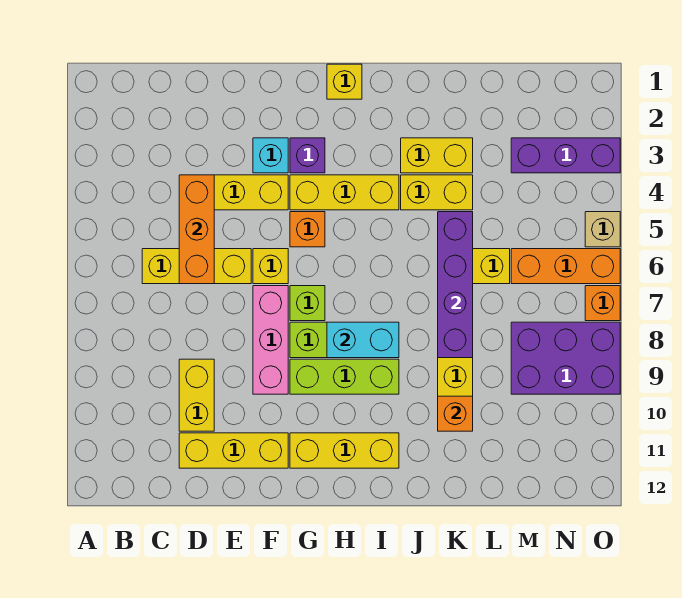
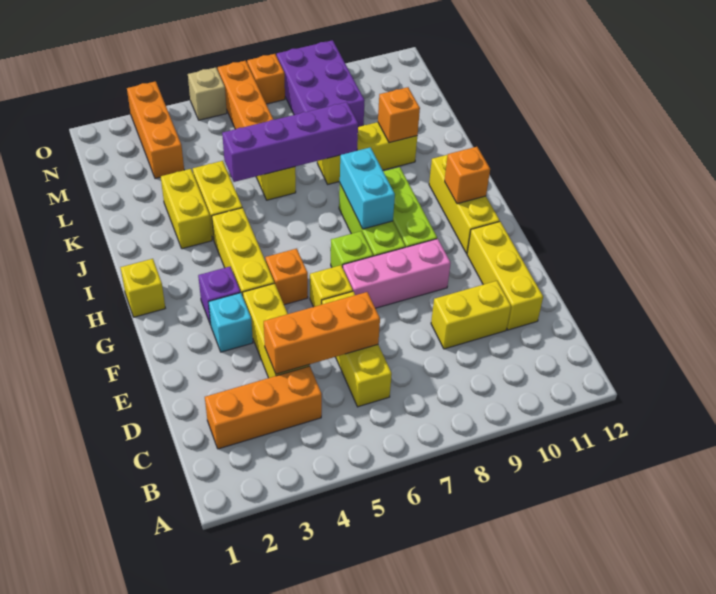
none -> orange brick C2:C4 level 1
none -> orange brick H11 level 2
purple brick M3:O3 level 1 -> orange brick M3:O3 level 1

